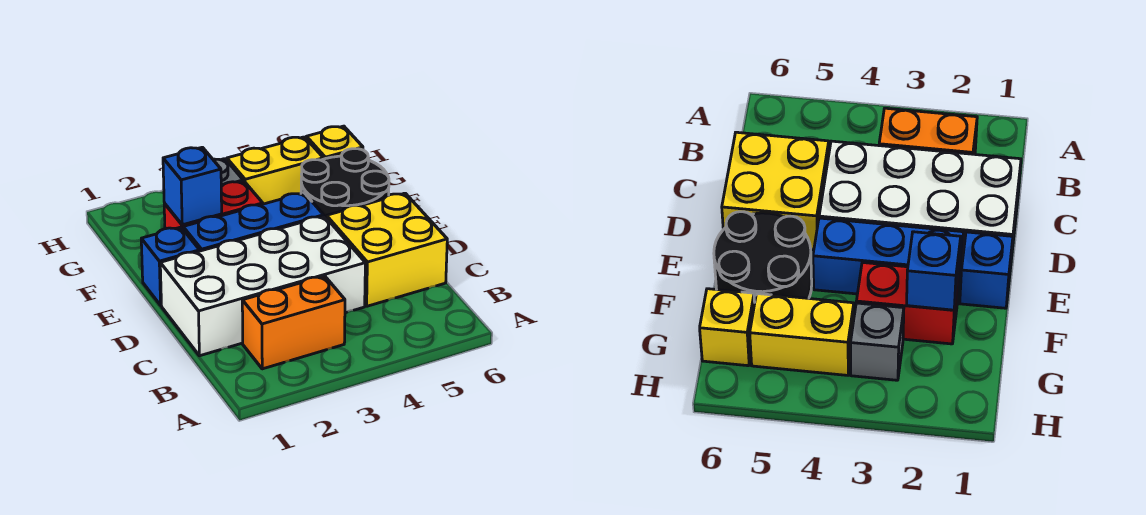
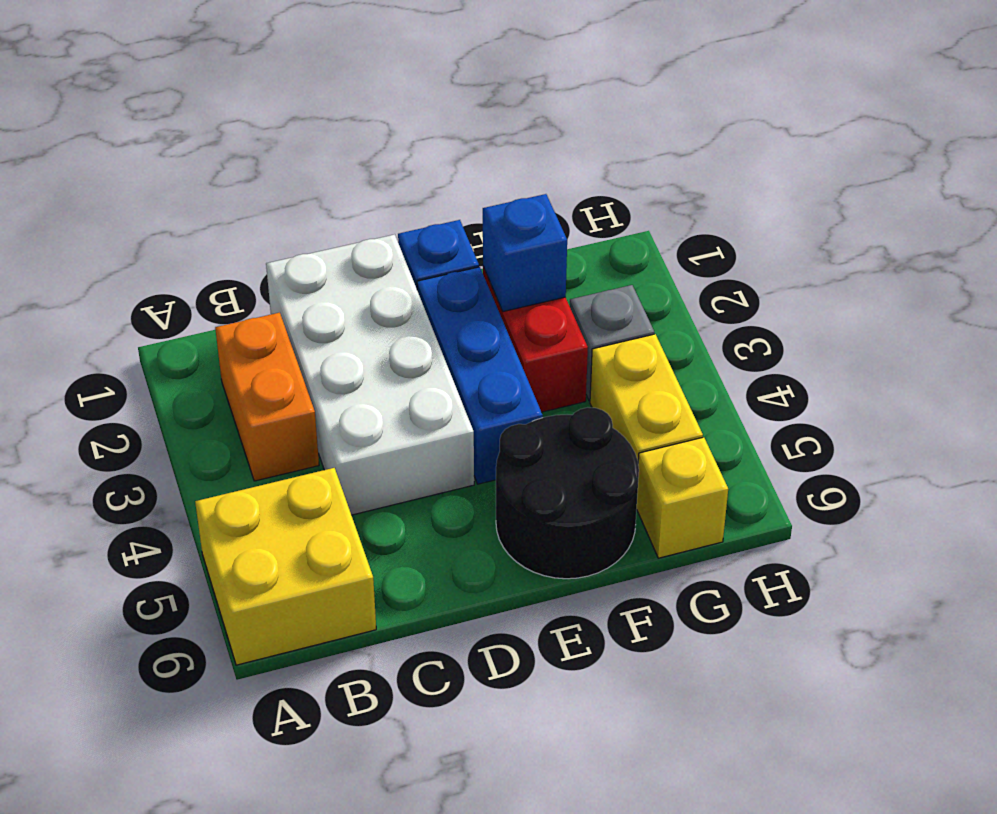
yellow brick C5:D6 level 1 -> yellow brick A5:B6 level 1

